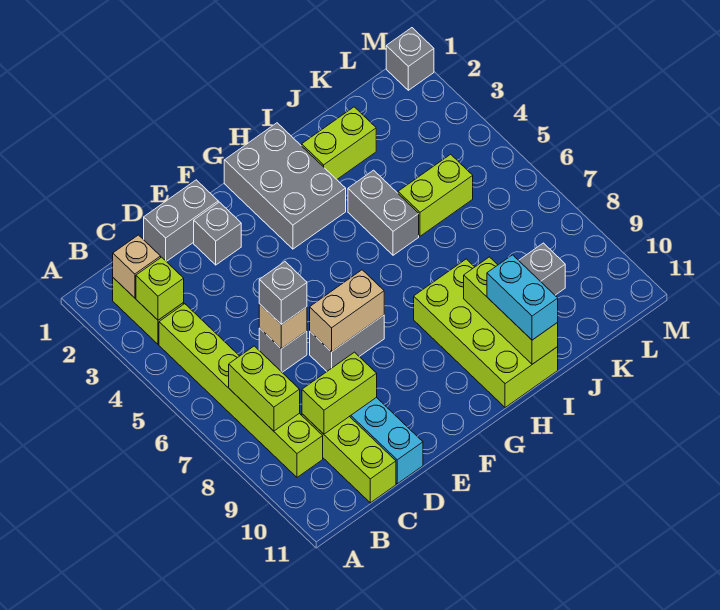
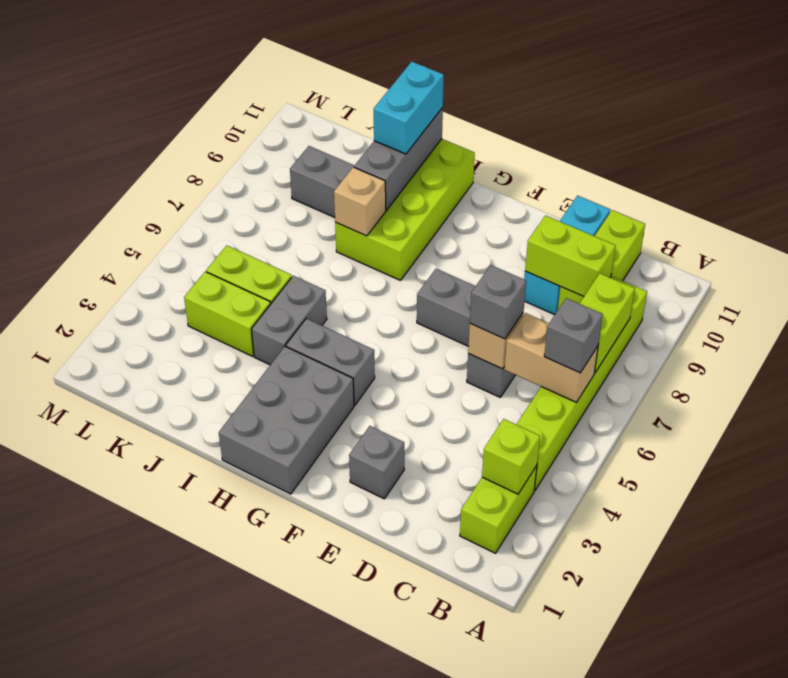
tan brick B2 level 2 -> tan brick I8 level 2
grey brick D1:E1 level 1 -> grey brick G4:H4 level 1
tan brick E7:F7 level 2 -> tan brick B6:C6 level 2
lime brick I2:J2 level 1 -> lime brick J4:K4 level 1
lime brick I9:I11 level 2 -> grey brick I9:I11 level 2
grey brick M1 level 1 -> grey brick B6 level 3

